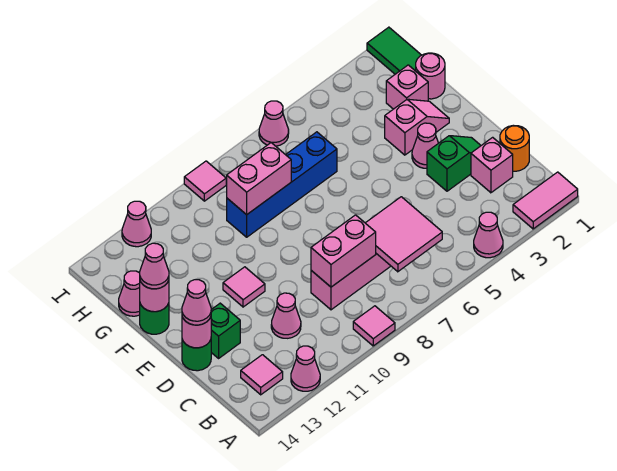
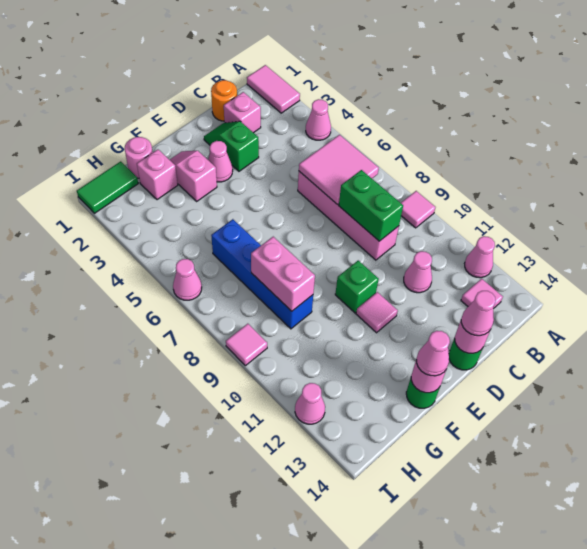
pink brick C8:C9 level 2 -> green brick C8:C9 level 2
green brick D13 level 1 -> green brick E10 level 1
pink cone G14 level 1 -> none

